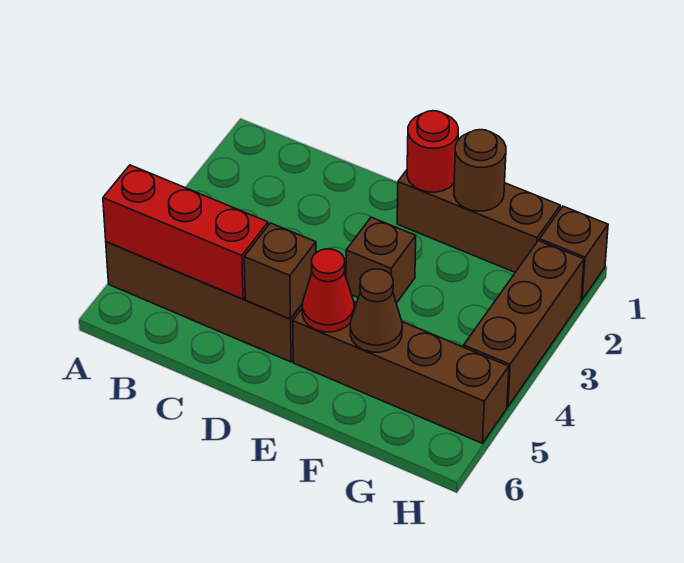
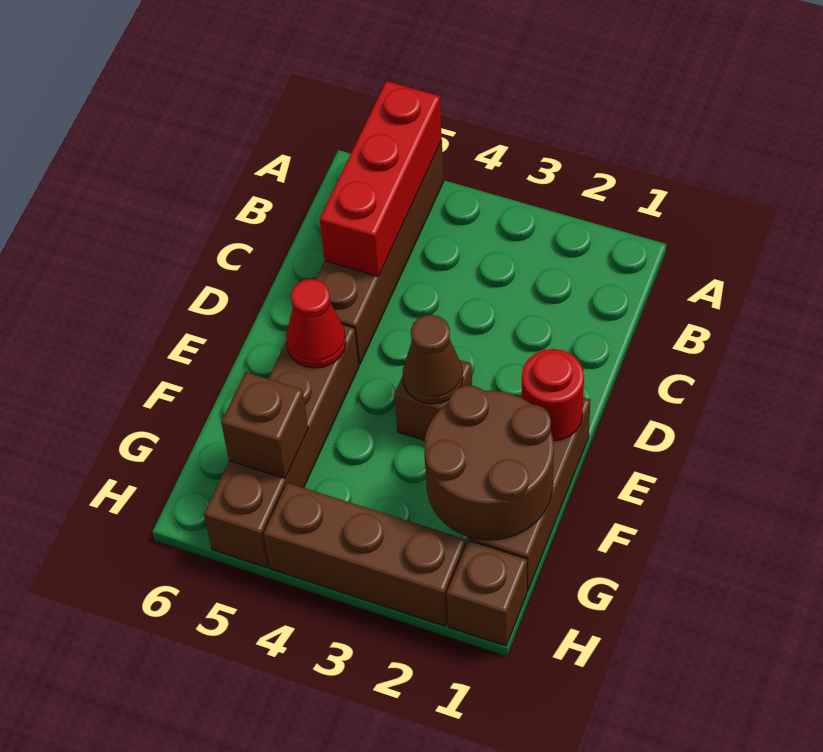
brown brick D5 level 2 -> brown brick G5 level 2
brown round brick F1 level 2 -> brown round brick F1:G2 level 2
brown cone F5 level 2 -> brown cone E3 level 2

